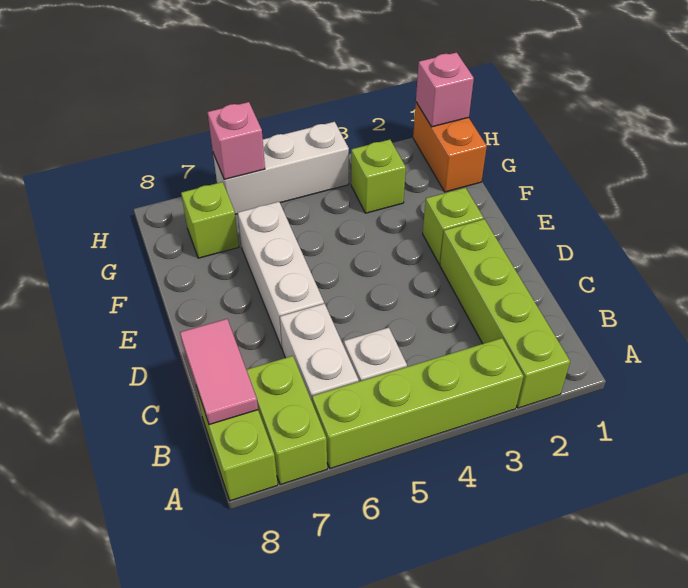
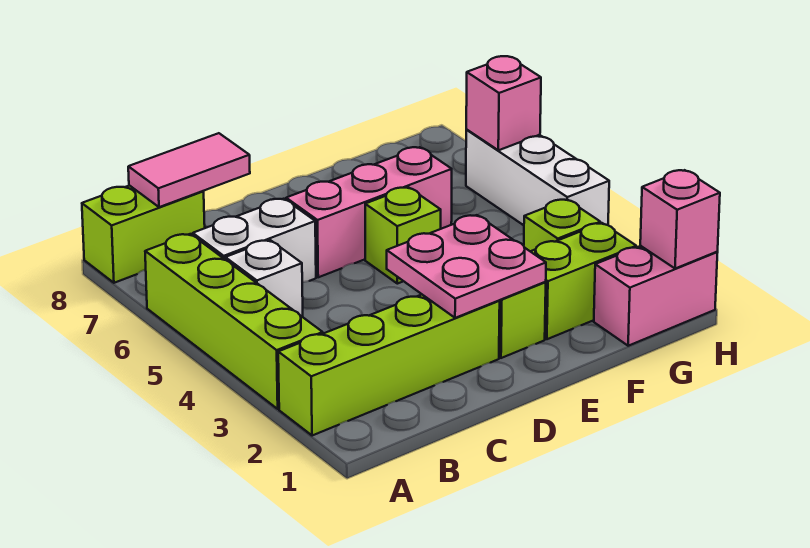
lime brick A7:B7 level 1 -> lime brick F2:G2 level 1
none -> pink plate D2:E3 level 2
white brick D6:F6 level 1 -> pink brick D6:F6 level 1
orange brick G1:H1 level 1 -> pink brick G1:H1 level 1
lime brick G7 level 1 -> lime brick E5 level 1

